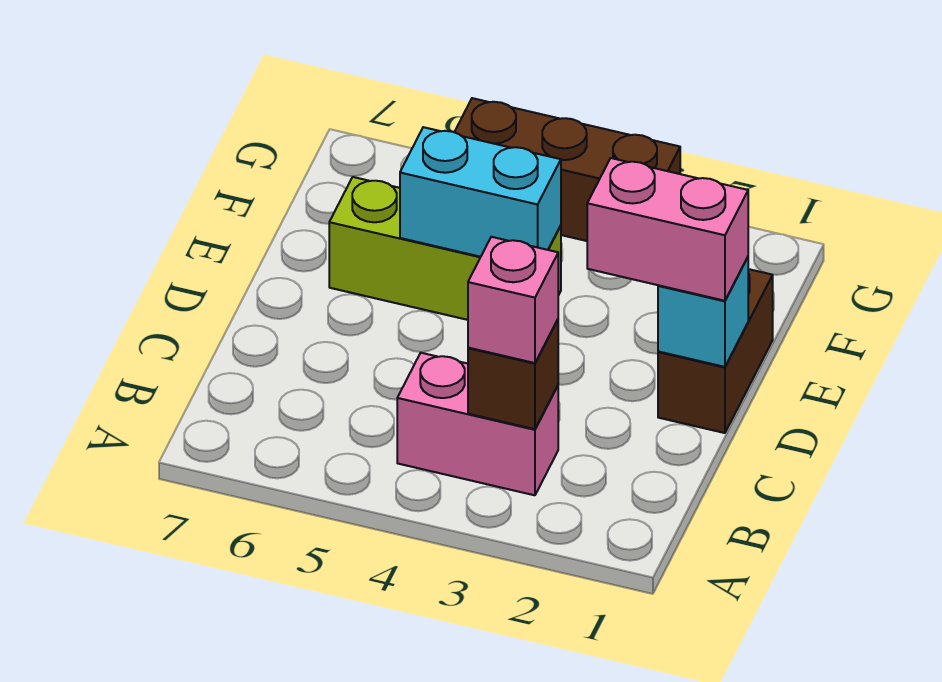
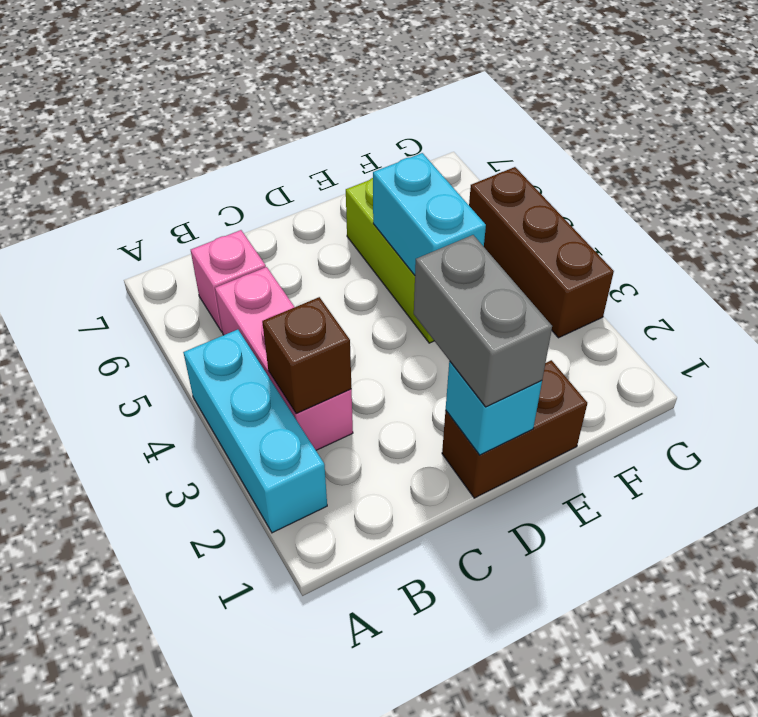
none -> cyan brick A2:A4 level 1
pink brick B3:B4 level 1 -> pink brick B3:B5 level 1
pink brick B3 level 3 -> pink brick B6 level 1
pink brick D1:D2 level 3 -> grey brick D1:D2 level 3

